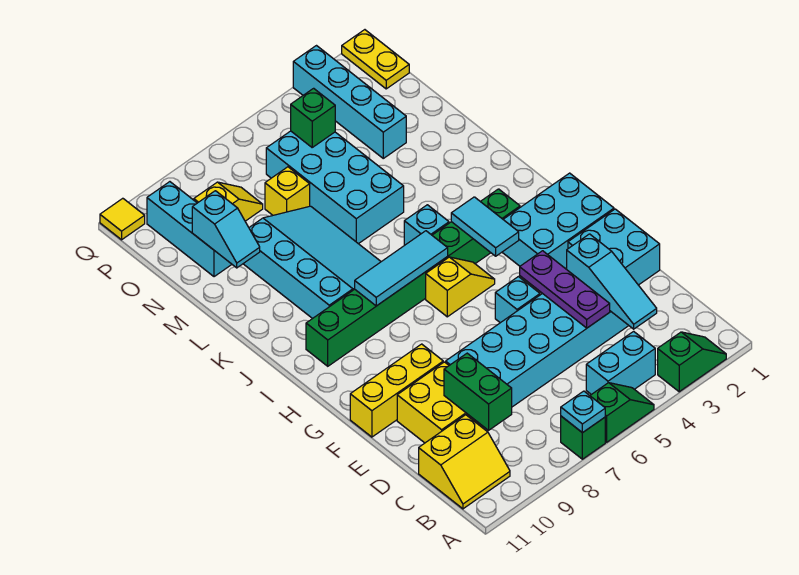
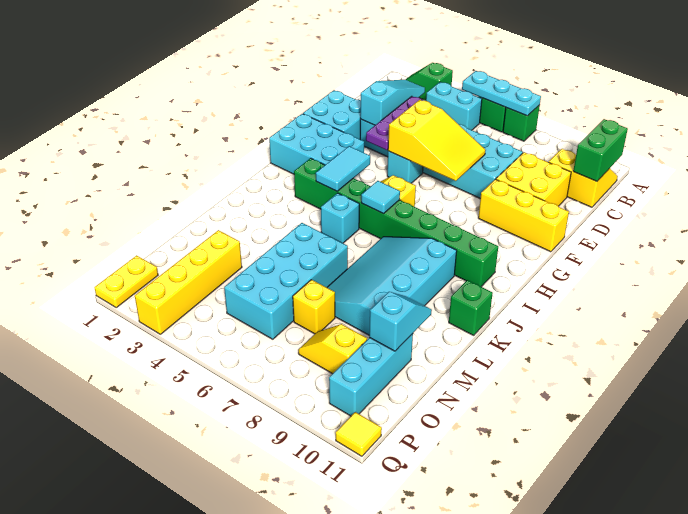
cyan plate A7 level 2 -> cyan plate A5:A7 level 2
green brick C9:D9 level 2 -> green brick B11:C11 level 2
none -> yellow slope E5:F7 level 2 top 5
cyan tile I6:I8 level 2 -> cyan tile I6 level 2
cyan brick N3:Q3 level 1 -> yellow brick N3:Q3 level 1
green brick O5 level 2 -> green brick K11 level 1

